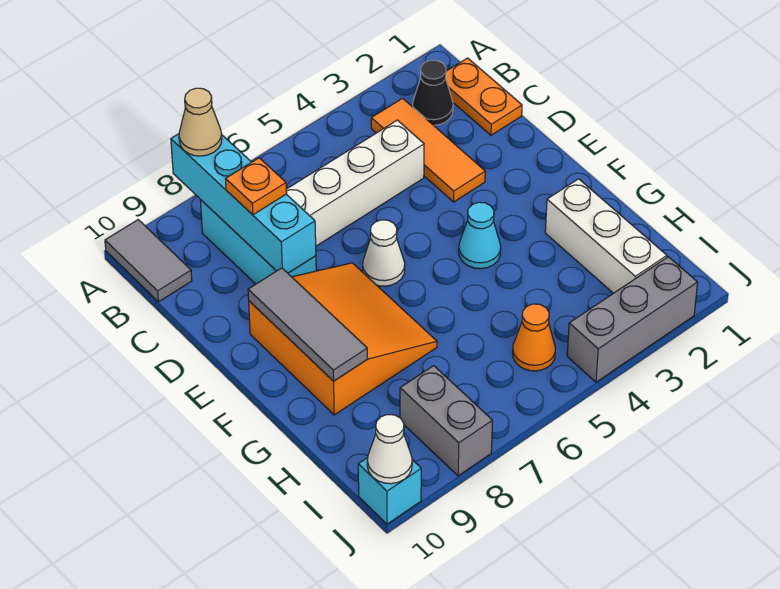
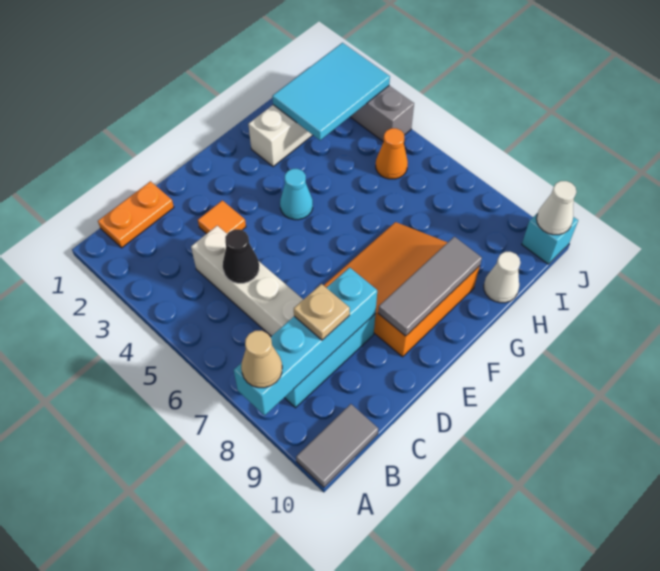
black cone B2 level 1 -> black cone C5 level 2
orange tile B3:D3 level 1 -> orange tile D3 level 1
orange plate C8 level 3 -> tan plate C8 level 3
white cone E6 level 1 -> white cone H10 level 1
none -> cyan tile H2:J3 level 2
grey brick I8:J8 level 1 -> none

